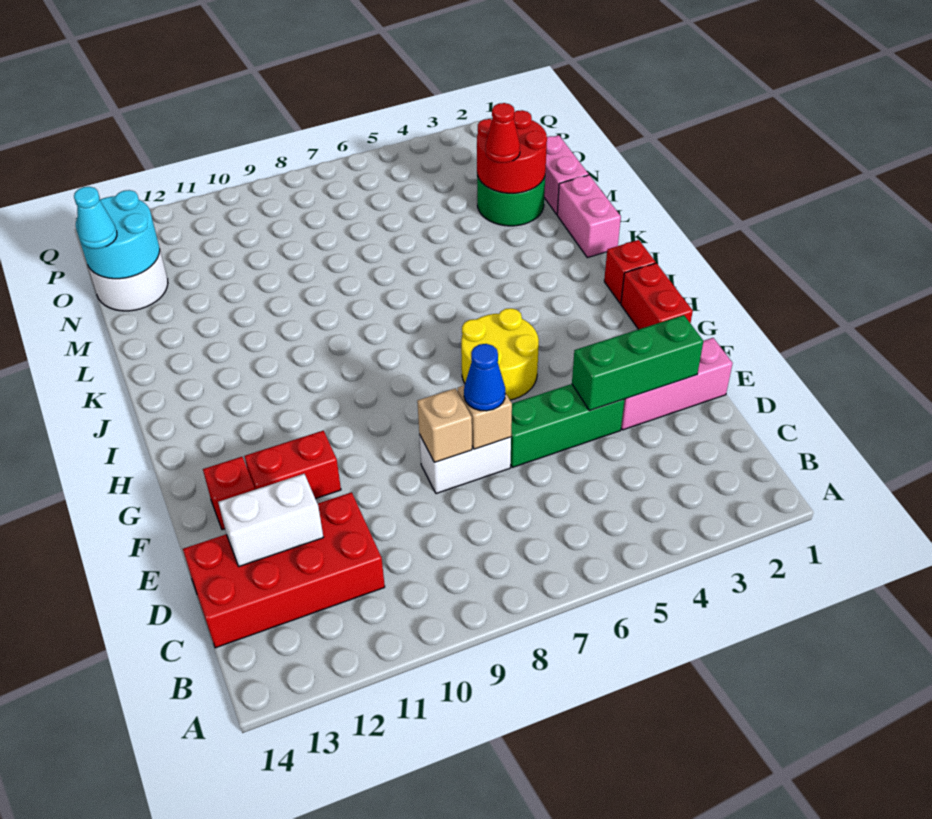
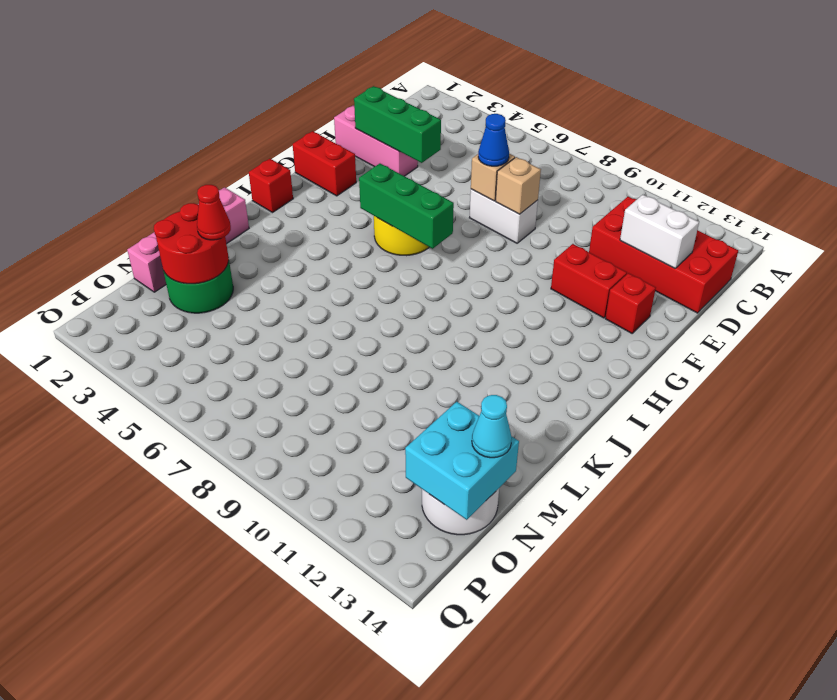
green brick E4:E6 level 1 -> green brick H5:H7 level 2
red brick G1:H1 level 1 -> red brick G1:G2 level 1
cyan round brick N13:O14 level 2 -> cyan brick N13:O14 level 2

